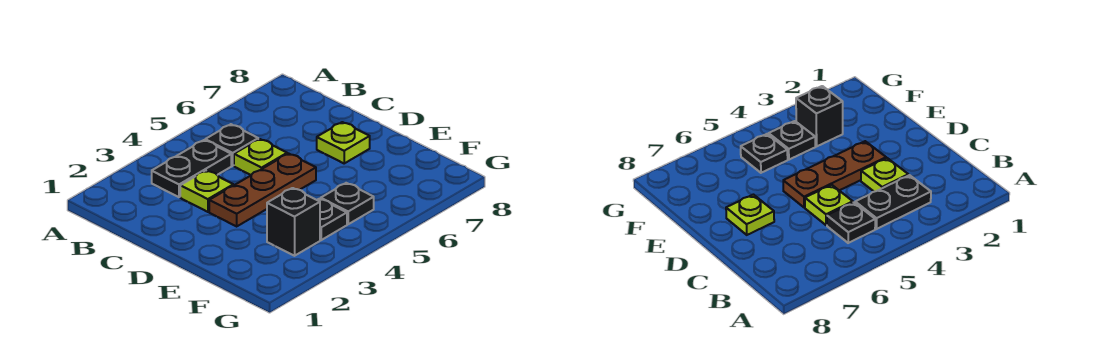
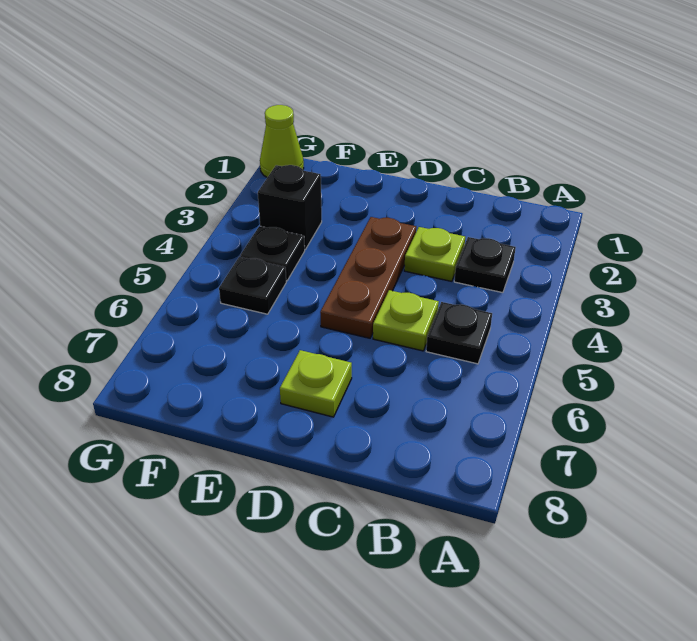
black plate B3:B4 level 1 -> black plate B3 level 1
none -> lime cone G1 level 1

